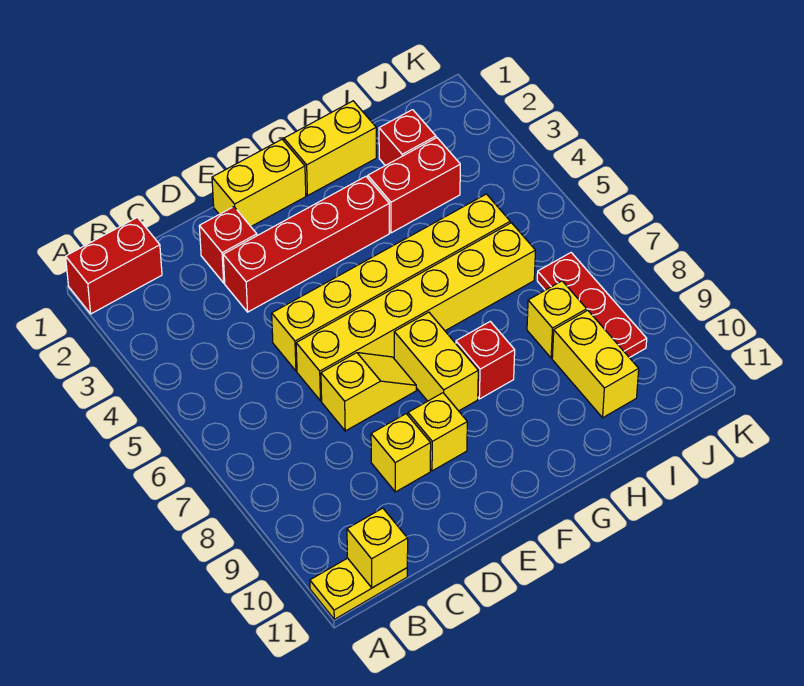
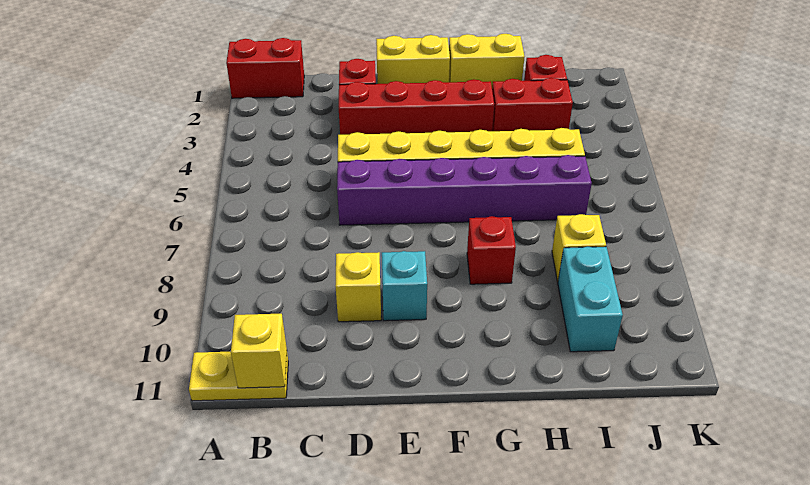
yellow brick D6:I6 level 1 -> purple brick D6:I6 level 1
yellow slope D7:E7 level 1 top D -> none
yellow brick E9 level 1 -> cyan brick E9 level 1
yellow brick F7:F8 level 1 -> none
yellow brick I9:I10 level 1 -> cyan brick I9:I10 level 1
red plate J7:J9 level 1 -> none

